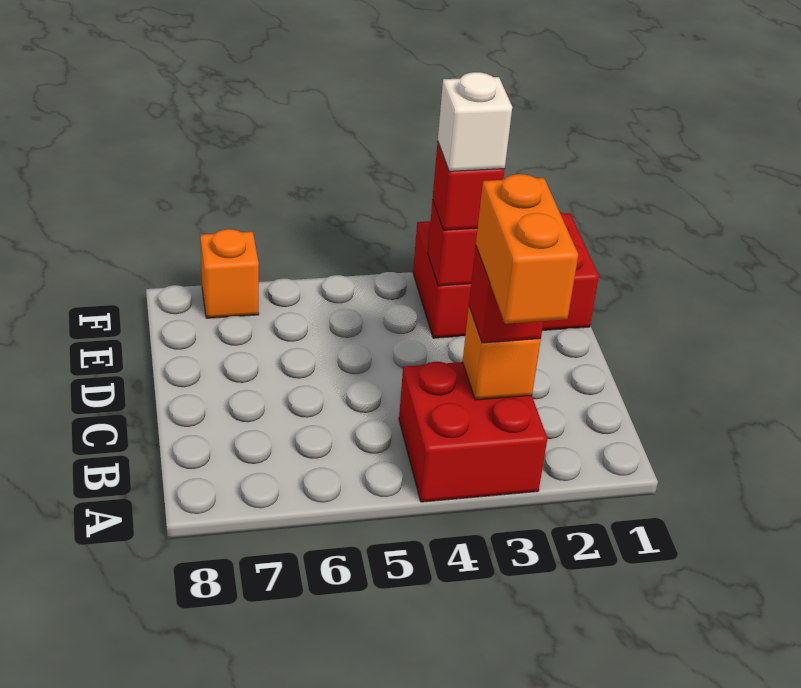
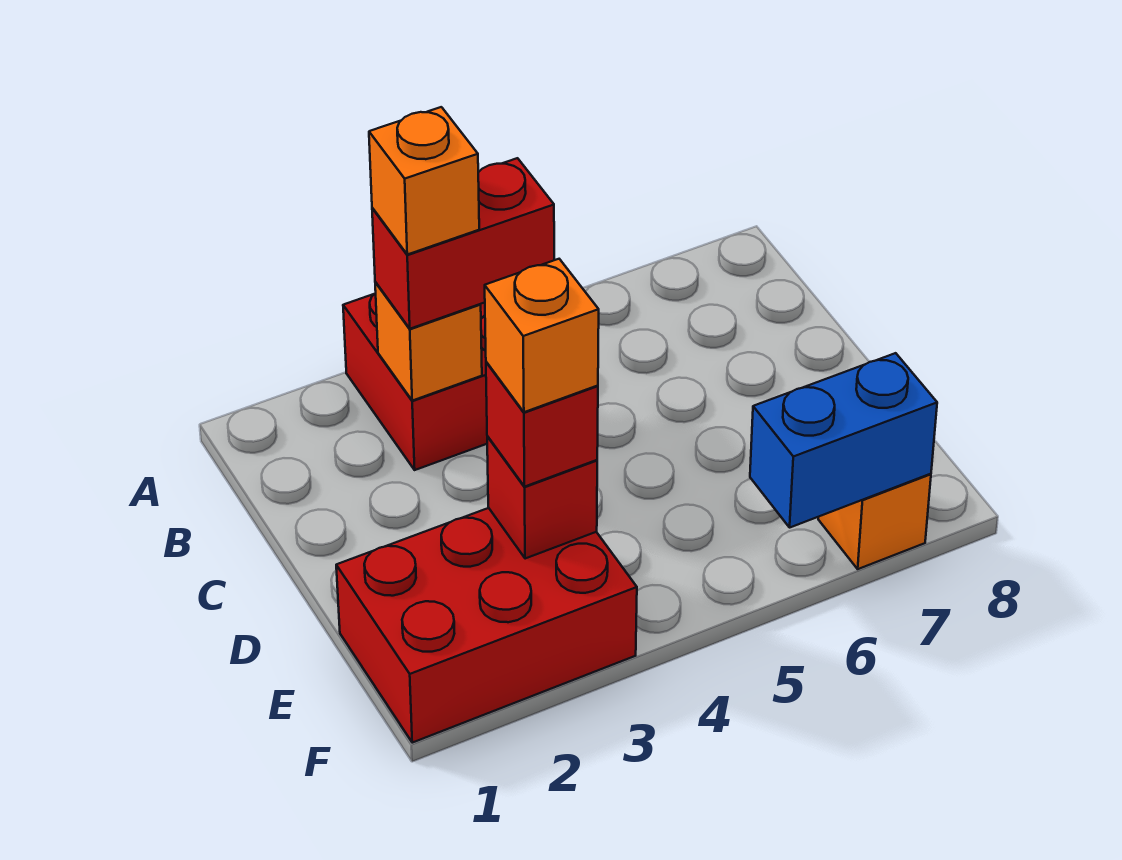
orange brick A3:B3 level 4 -> orange brick B3 level 4
red brick B3 level 3 -> red brick B3:B4 level 3
white brick E3 level 4 -> orange brick E3 level 4
none -> blue brick F6:F7 level 2

